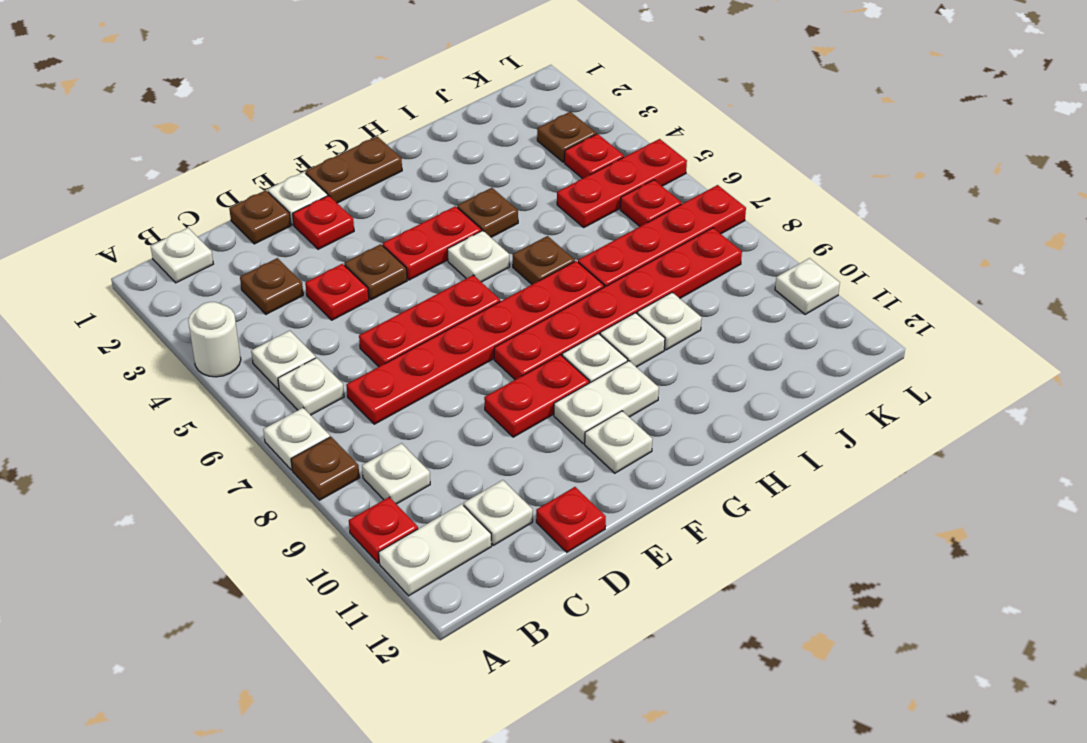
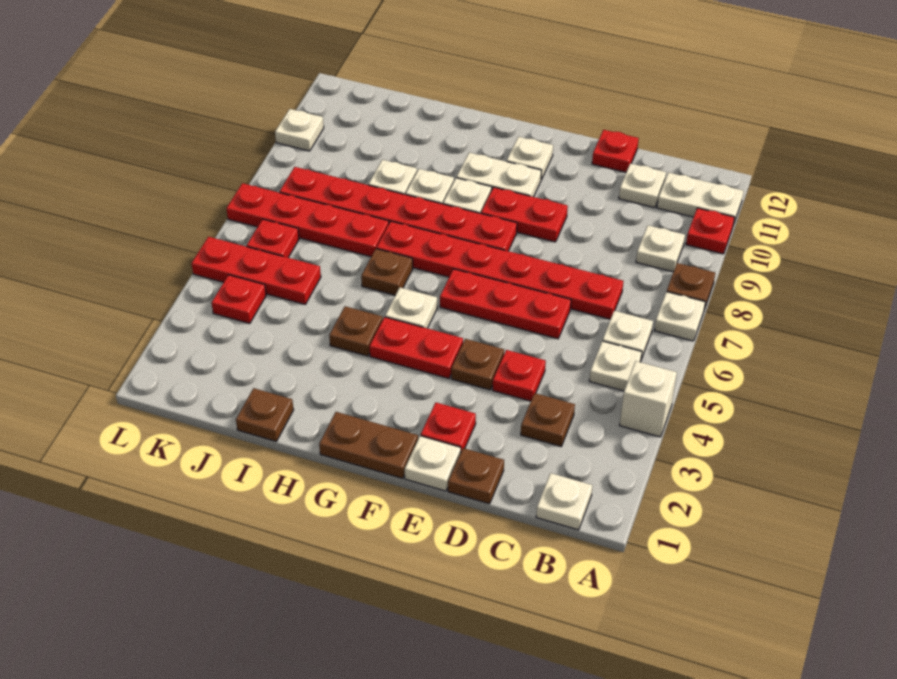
white round brick A4 level 1 -> white brick A4 level 1
brown plate K3 level 1 -> brown plate I1 level 1

